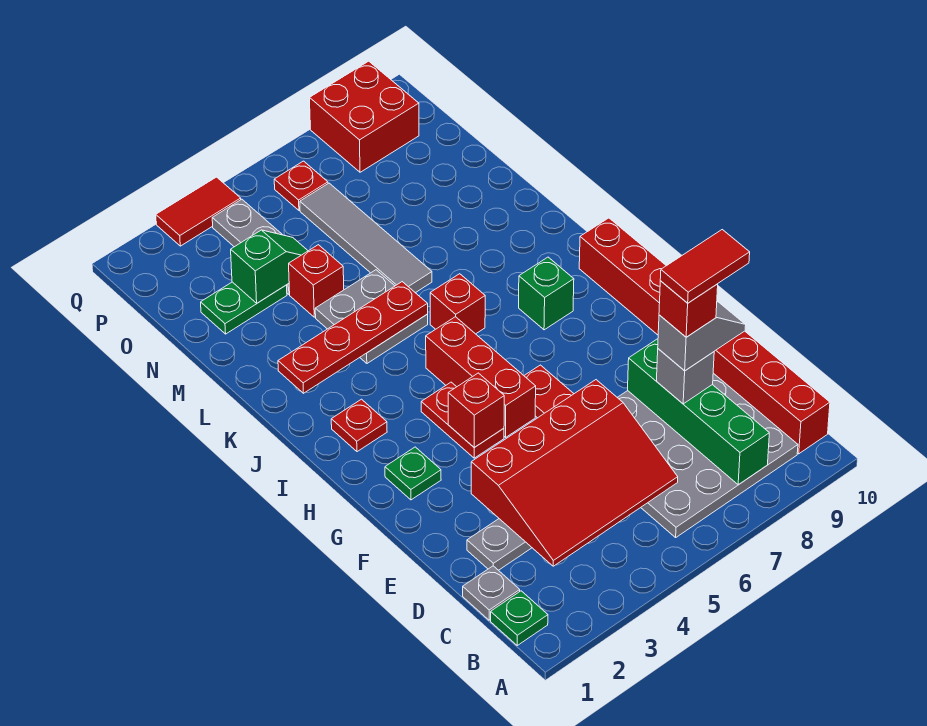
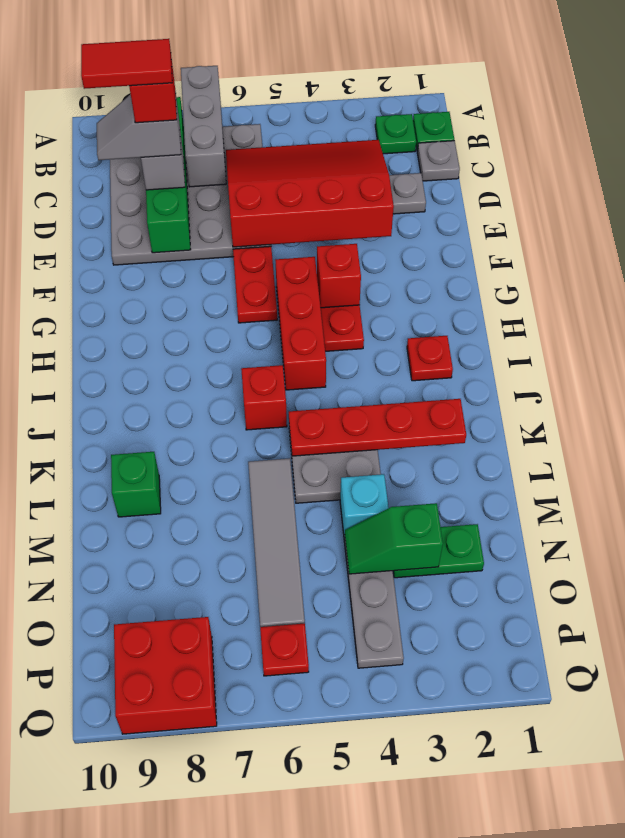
none -> grey brick A7:C7 level 2
red brick B10:I10 level 1 -> none
green plate G2 level 1 -> green plate B2 level 1
green brick I8 level 1 -> green brick L9 level 1
red brick M4 level 1 -> cyan brick M4 level 1
red tile Q3:Q4 level 1 -> none

